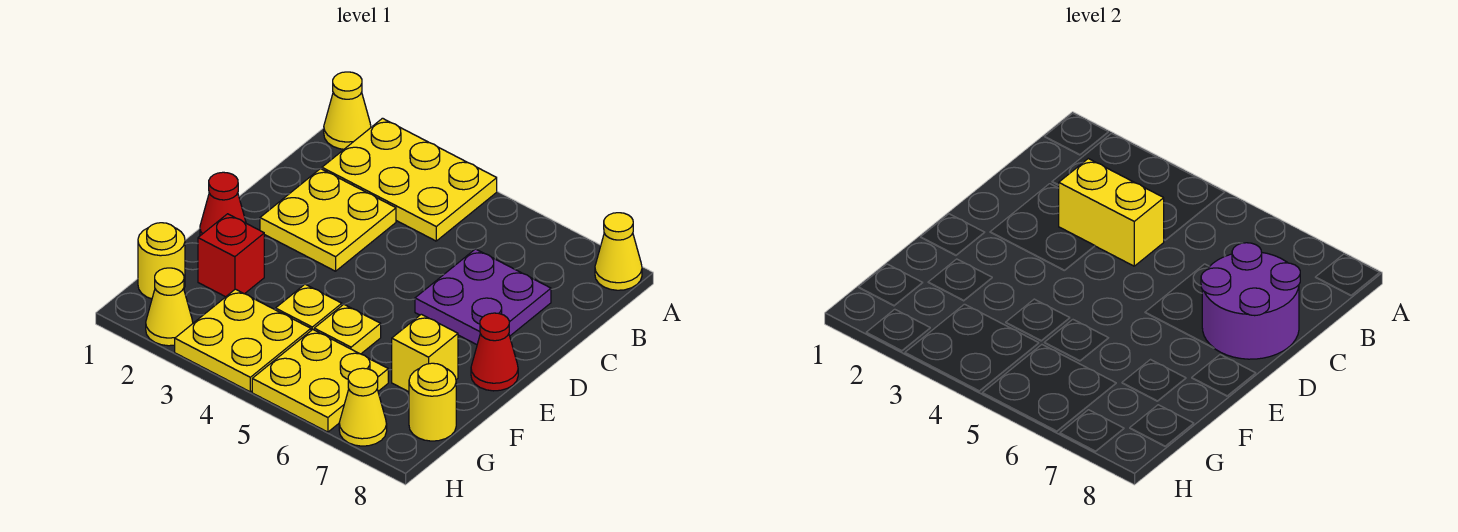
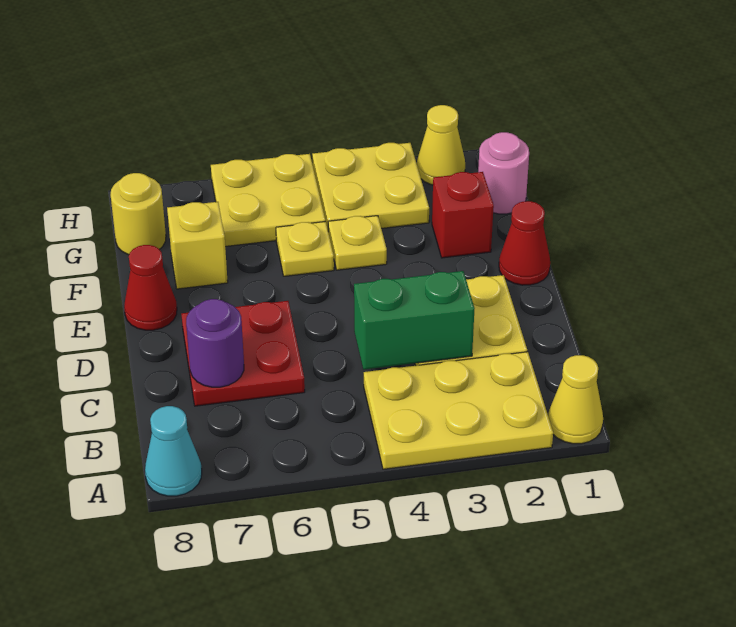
yellow cone A8 level 1 -> cyan cone A8 level 1
yellow brick C3:C4 level 2 -> green brick C3:C4 level 2
purple plate C6:D7 level 1 -> red plate C6:D7 level 1
purple round brick C7:D8 level 2 -> purple round brick C7 level 2
yellow round brick G1 level 1 -> pink round brick G1 level 1
yellow cone H7 level 1 -> none

